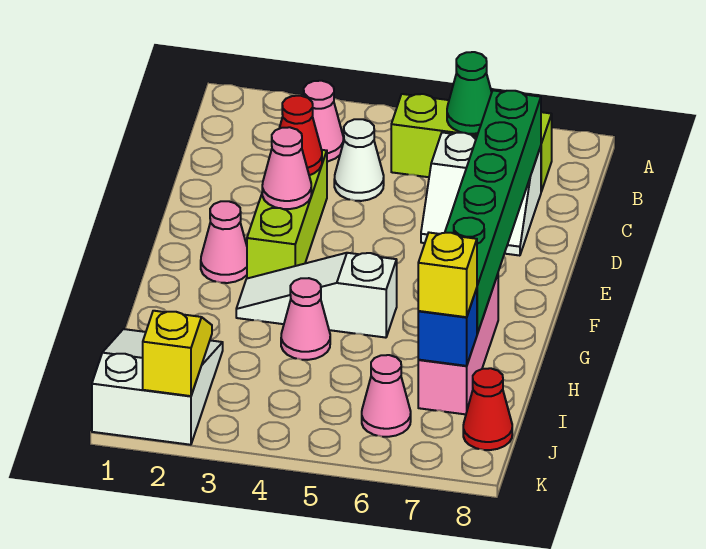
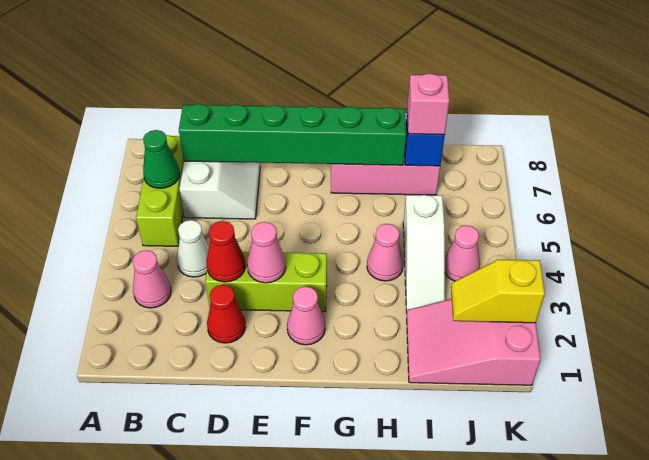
white slope G3:G5 level 1 top 5 -> white slope I3:I5 level 1 top 5
white slope I1:K2 level 1 top K -> pink slope I1:K2 level 1 top K
yellow brick I7 level 3 -> pink brick I7 level 3
pink cone J6 level 1 -> pink cone J4 level 1
red cone J8 level 1 -> red cone D2 level 1

